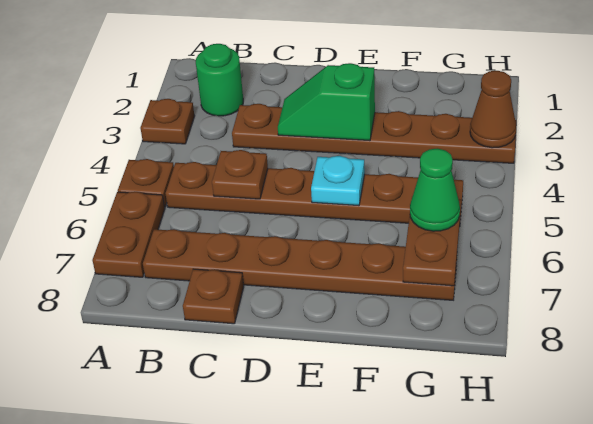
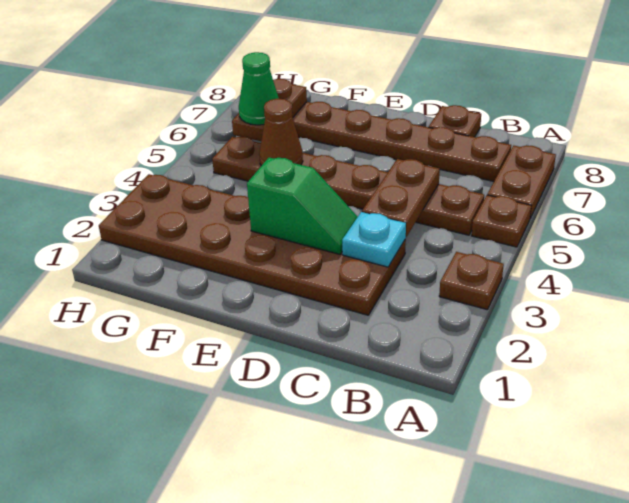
green round brick B2 level 1 -> none
brown plate C3:H3 level 1 -> brown plate C2:H3 level 1
brown plate C5 level 2 -> brown plate C4:C5 level 2
cyan plate E5 level 2 -> cyan plate C3 level 2
brown cone H3 level 2 -> brown cone F5 level 2

